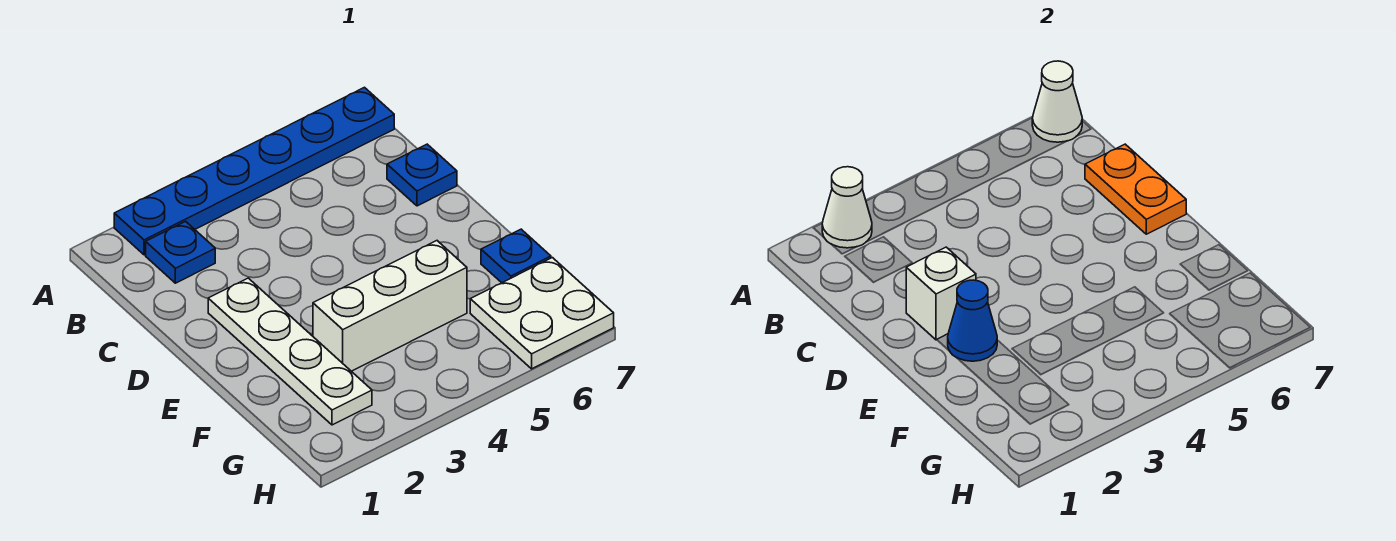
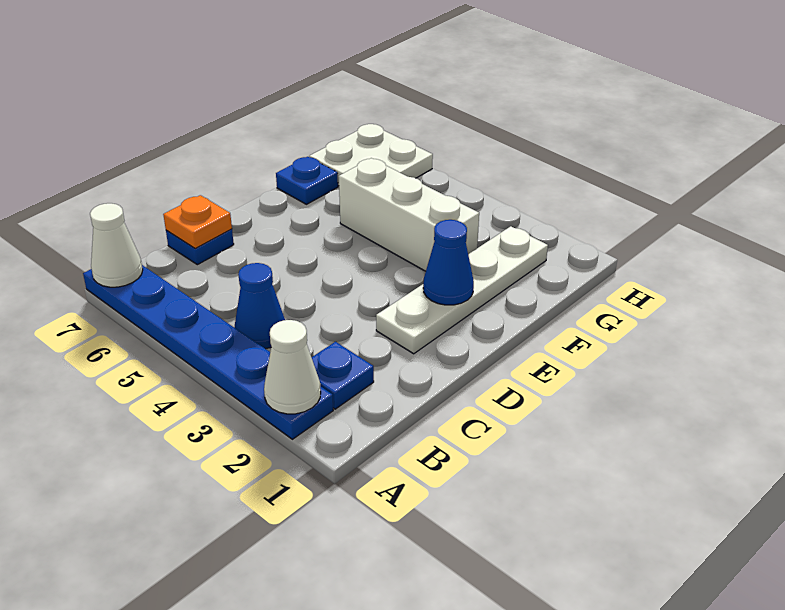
none -> blue cone B4 level 1
orange plate C7:D7 level 2 -> orange plate C7 level 2
white brick D2 level 2 -> none

